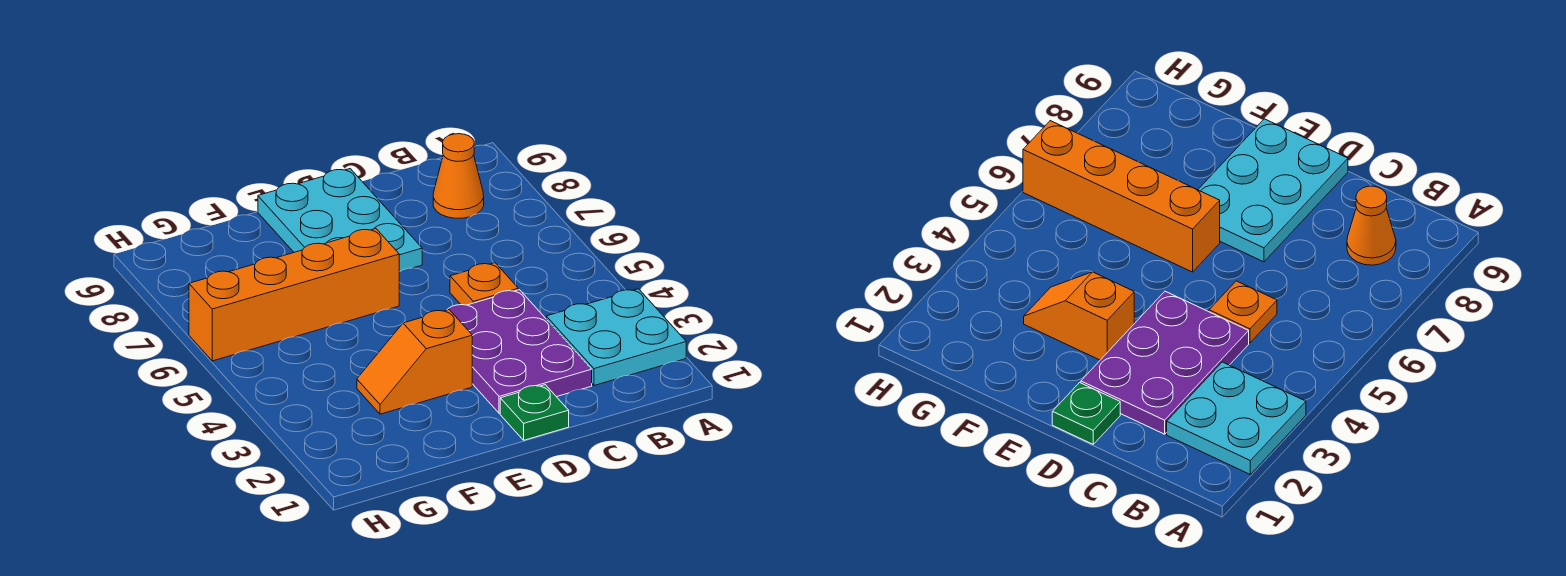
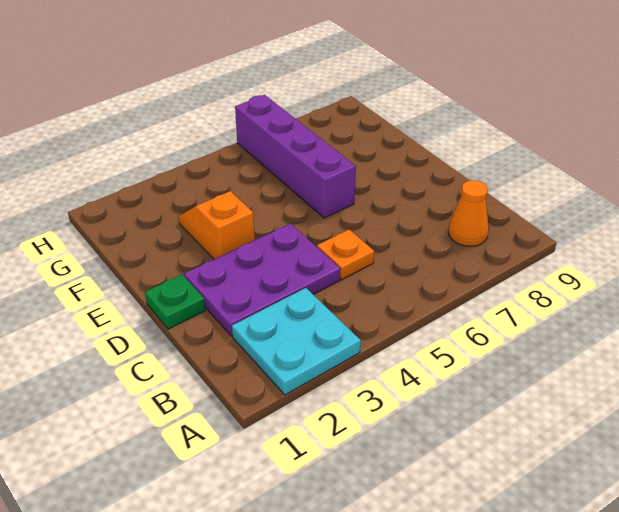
cyan plate D7:E9 level 1 -> none
orange brick E6:H6 level 1 -> purple brick E6:H6 level 1

